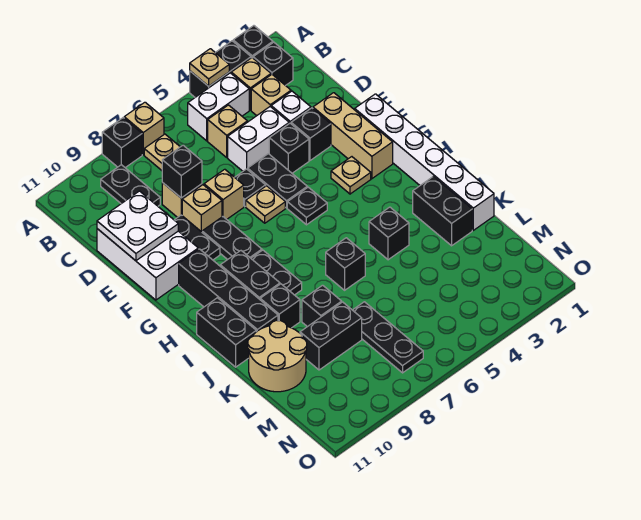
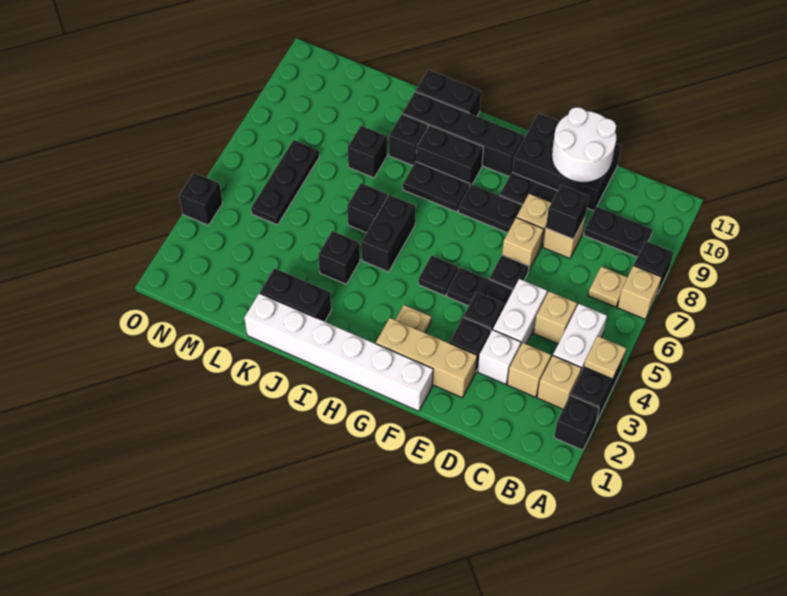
black brick B2 level 1 -> black brick O4 level 1
white brick D10:F11 level 1 -> black brick D10:F11 level 1
white plate D10:E11 level 2 -> white round brick D10:E11 level 2
tan plate F6 level 1 -> none
tan round brick K10:L11 level 1 -> none
black plate L7:N7 level 1 -> black plate M5:M7 level 1
black brick L8:L9 level 1 -> black brick I5:I6 level 1

